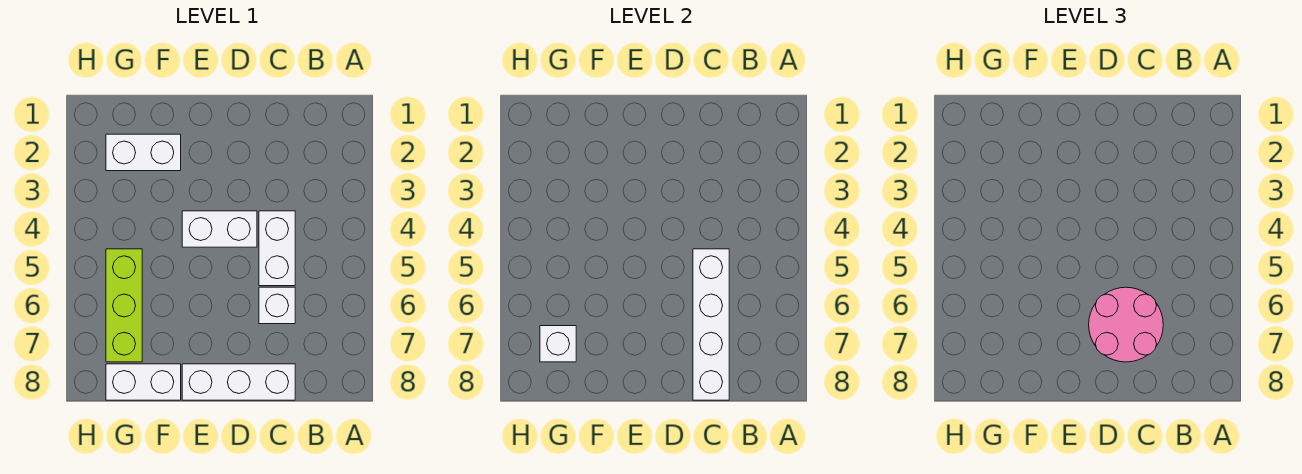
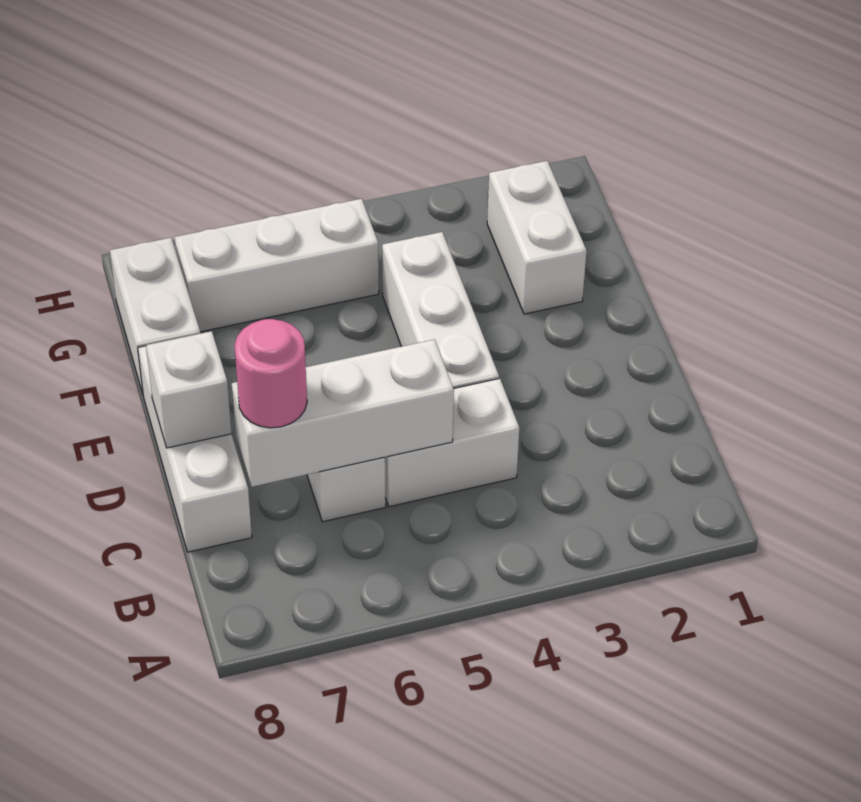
white brick C5:C8 level 2 -> white brick C5:C7 level 2
pink round brick C6:D7 level 3 -> pink round brick C7 level 3
white brick D4:E4 level 1 -> white brick D4:F4 level 1
lime brick G5:G7 level 1 -> white brick G5:G7 level 1
white brick G7 level 2 -> white brick D8 level 2

